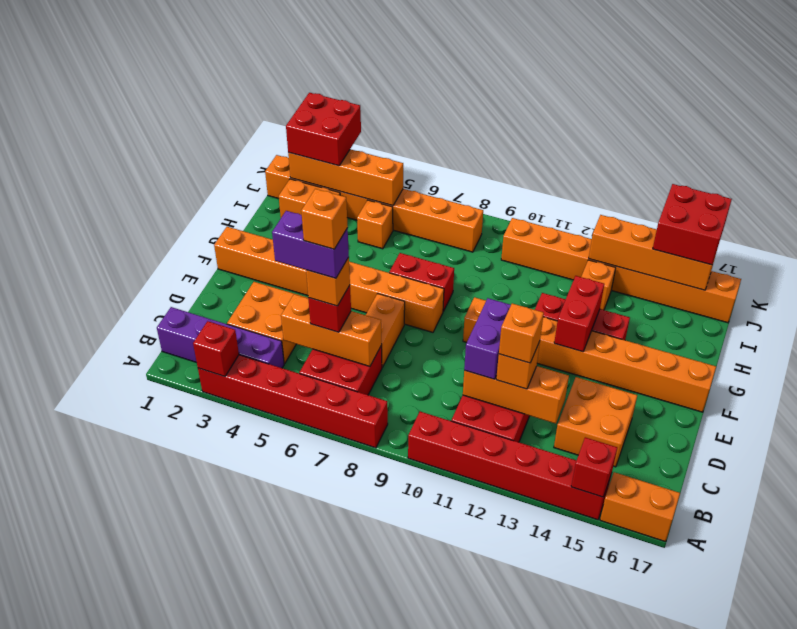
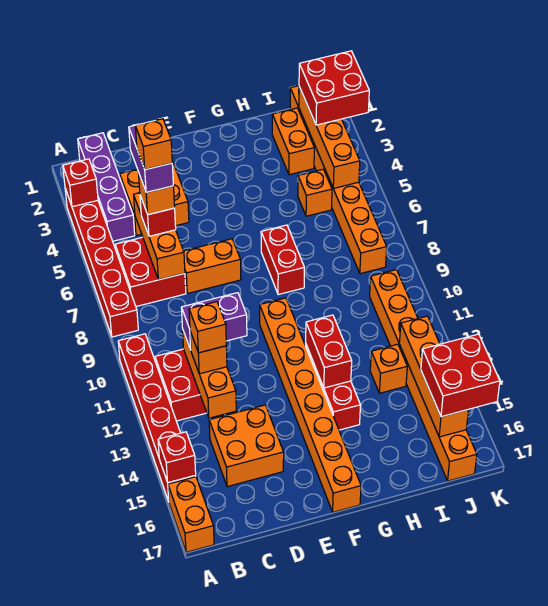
orange brick F1:F8 level 1 -> none
red brick F13:G13 level 2 -> red brick G12:G13 level 2

